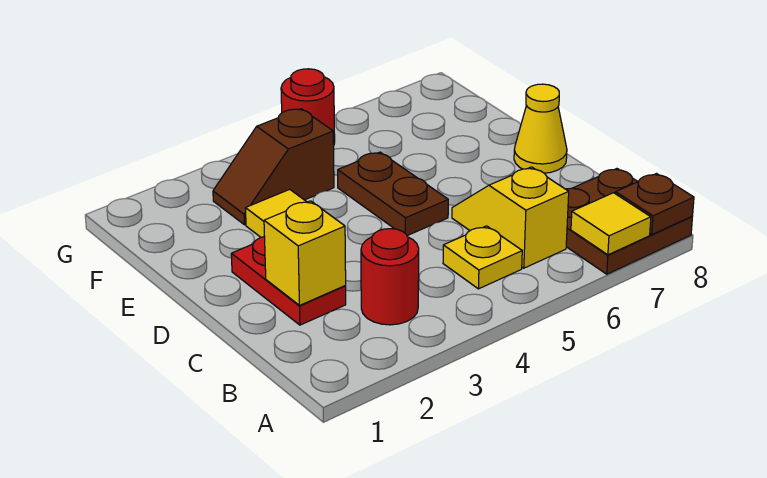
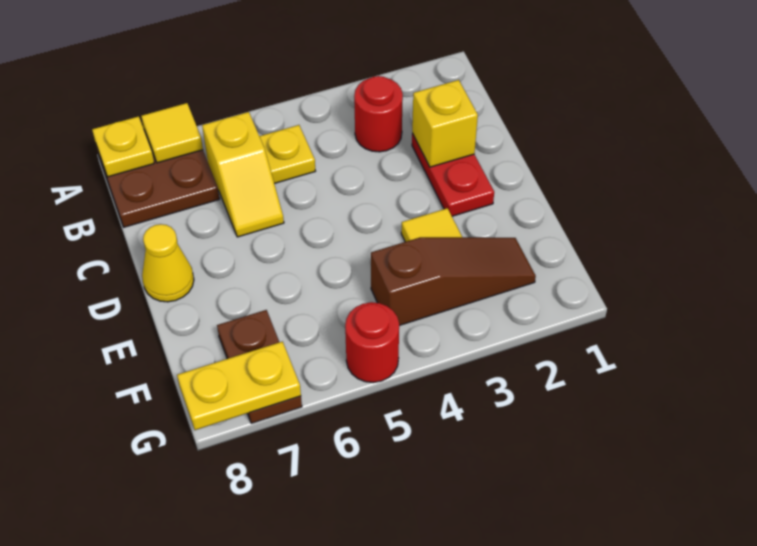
brown plate A8 level 2 -> yellow plate A8 level 2
brown plate D5:E5 level 1 -> brown plate F7:G7 level 1
brown slope F3:F4 level 1 top 4 -> brown slope F2:F4 level 1 top 4
none -> yellow plate G7:G8 level 2

